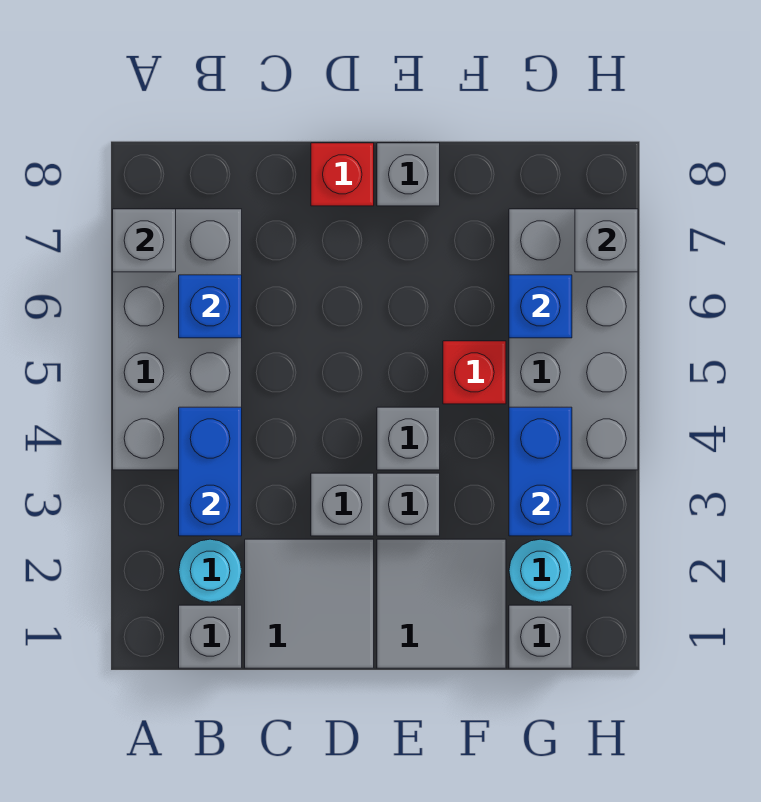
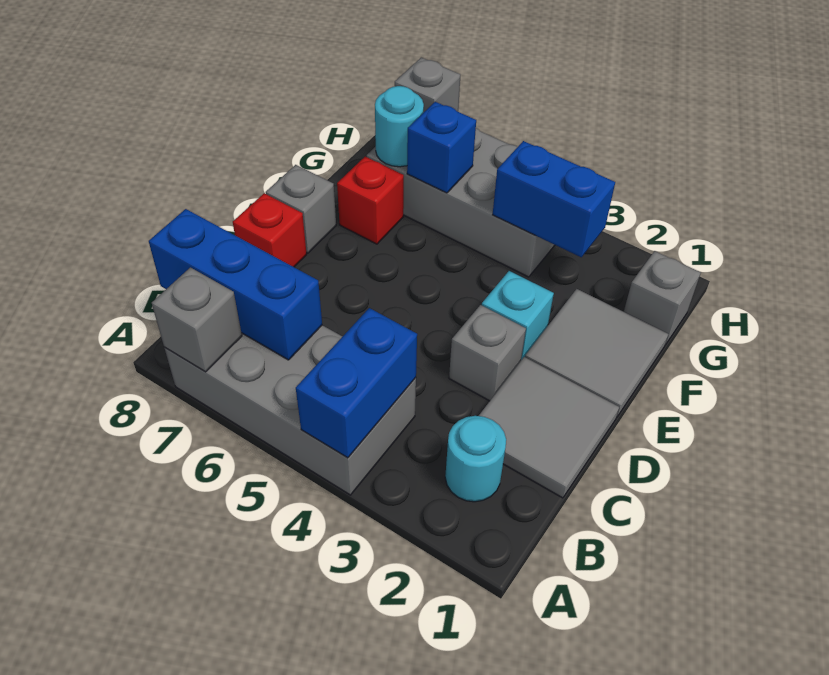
grey brick B1 level 1 -> none
blue brick B3:B4 level 2 -> blue brick A4:B4 level 2
blue brick B6 level 2 -> blue brick B6:B8 level 2
grey brick E3 level 1 -> cyan brick E3 level 1
grey brick E4 level 1 -> none
red brick F5 level 1 -> red brick F7 level 1
cyan round brick G2 level 1 -> cyan round brick G7 level 2

